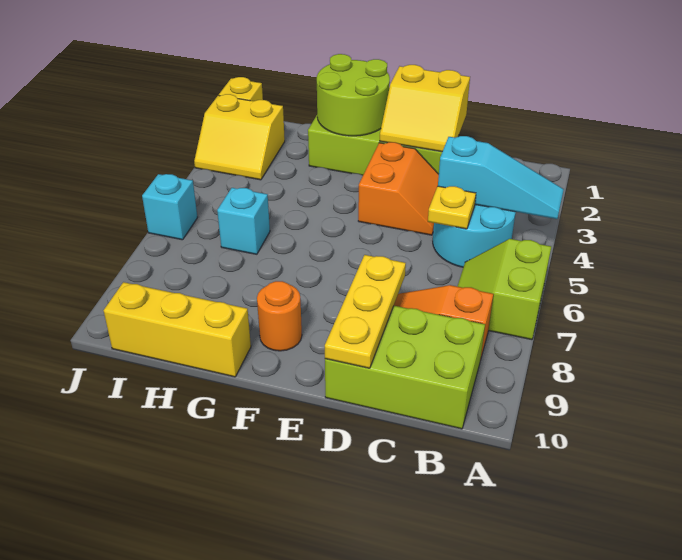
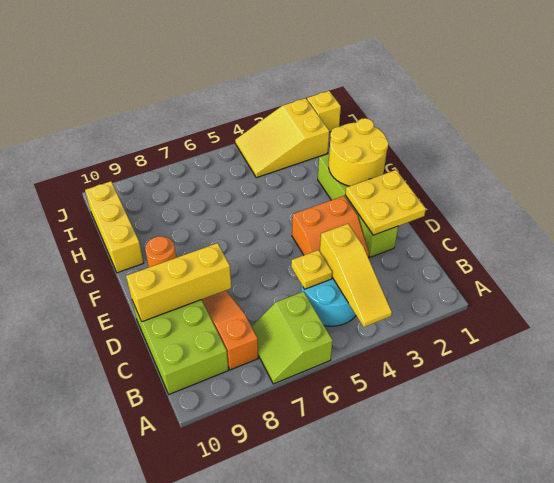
cyan slope A4:C4 level 2 top C -> yellow slope A4:C4 level 2 top C
lime slope A6:B7 level 1 top A -> lime slope A6:B7 level 1 top 6
yellow slope D1:E2 level 2 top 1 -> yellow plate D1:E2 level 2
yellow plate D8:D10 level 2 -> yellow brick D8:D10 level 2
lime round brick F1:G2 level 2 -> yellow round brick F1:G2 level 2
cyan brick H6 level 1 -> none
yellow slope I2:J3 level 1 top 2 -> yellow slope I2:J4 level 1 top 2
cyan brick J6 level 1 -> none

